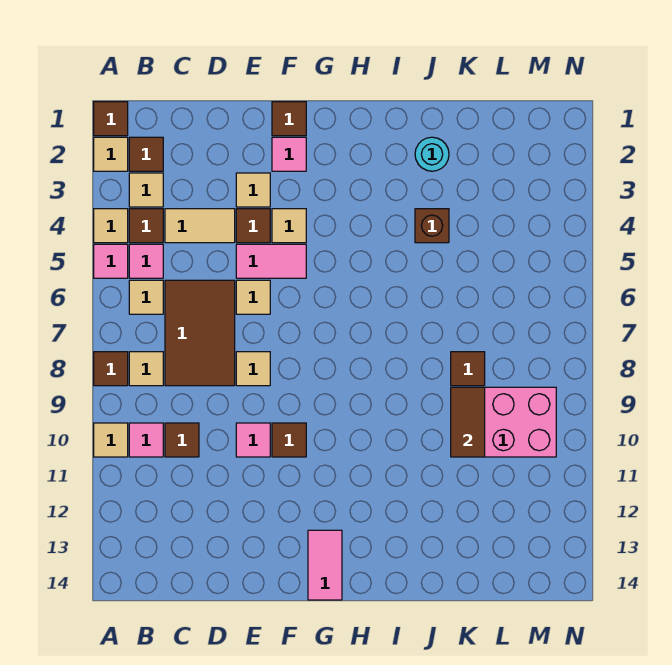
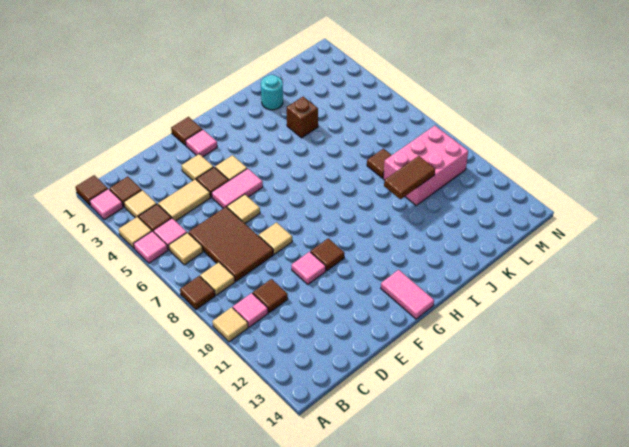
tan tile A2 level 1 -> pink tile A2 level 1
brown tile K9:K10 level 2 -> brown tile J10:K10 level 2

